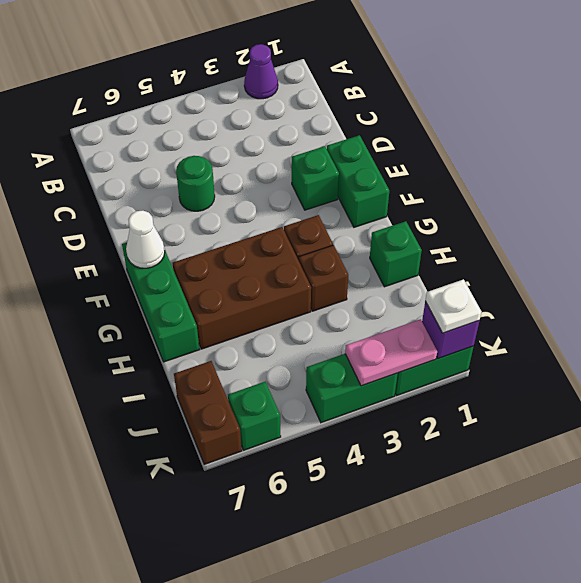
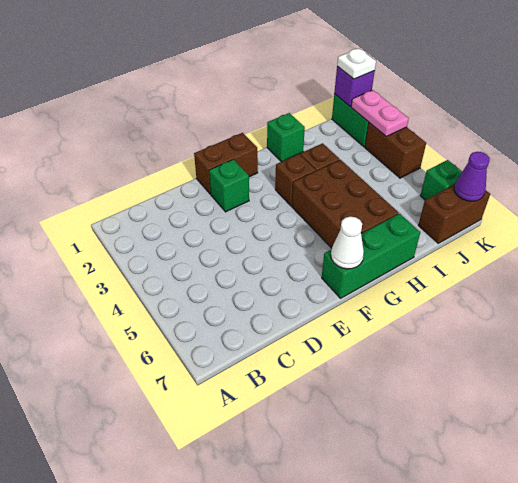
purple cone A2 level 1 -> purple cone K7 level 2
green round brick D5 level 1 -> none
green brick E1:F1 level 1 -> brown brick E1:F1 level 1
green brick K3:K4 level 1 -> brown brick K3:K4 level 1

